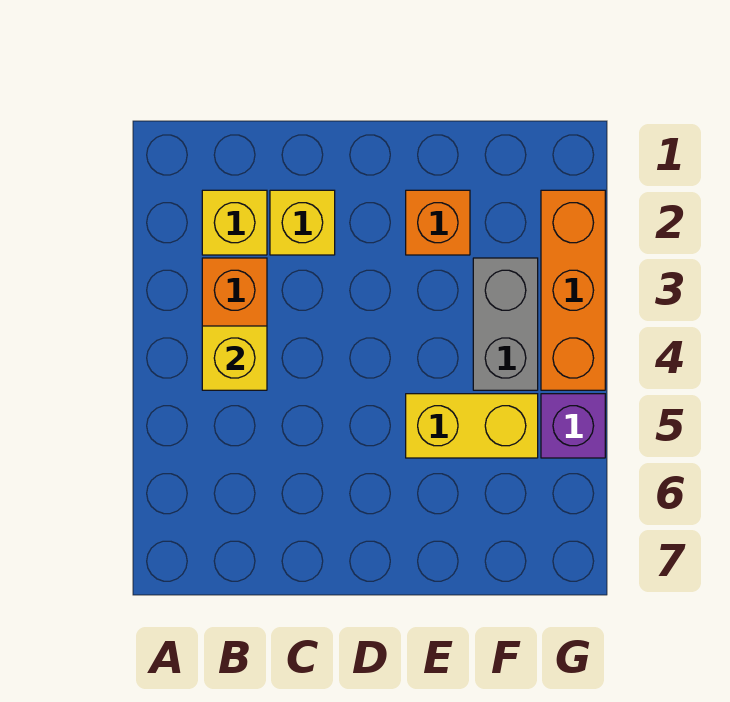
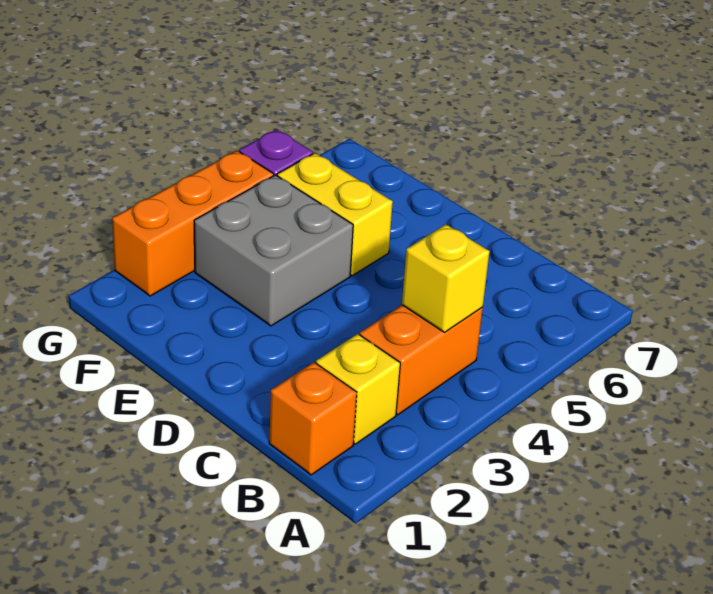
yellow brick C2 level 1 -> none
orange brick E2 level 1 -> orange brick B1 level 1
grey brick F3:F4 level 1 -> grey brick E3:F4 level 1

